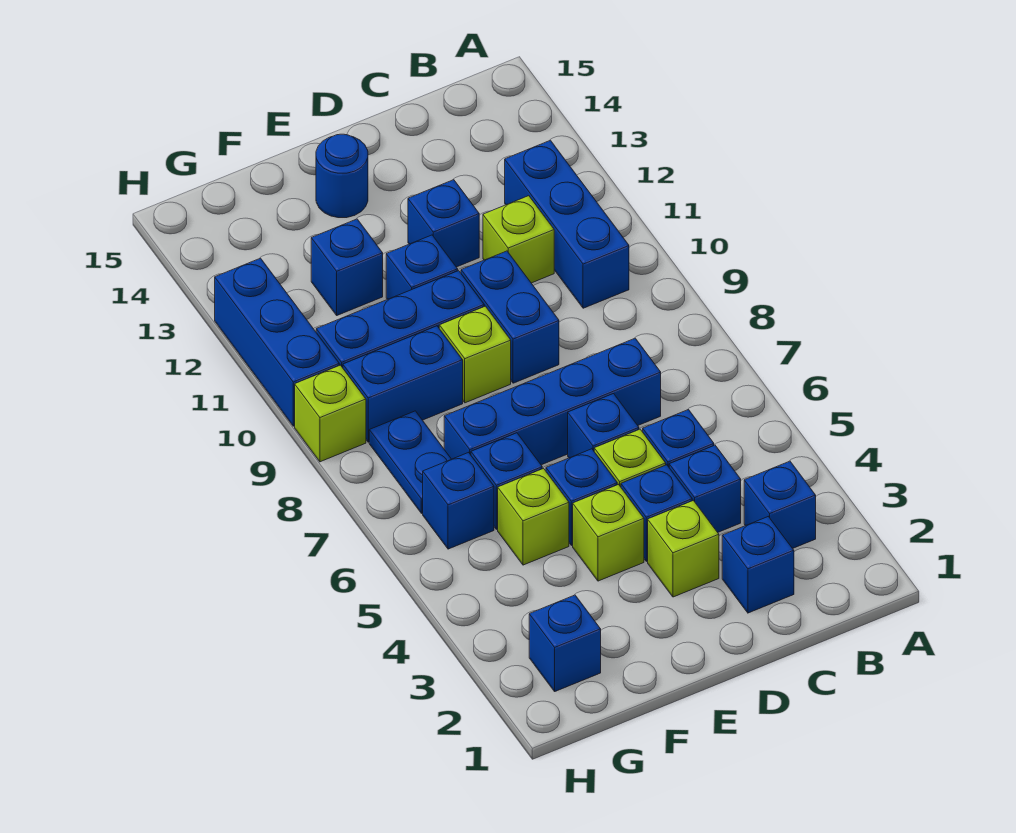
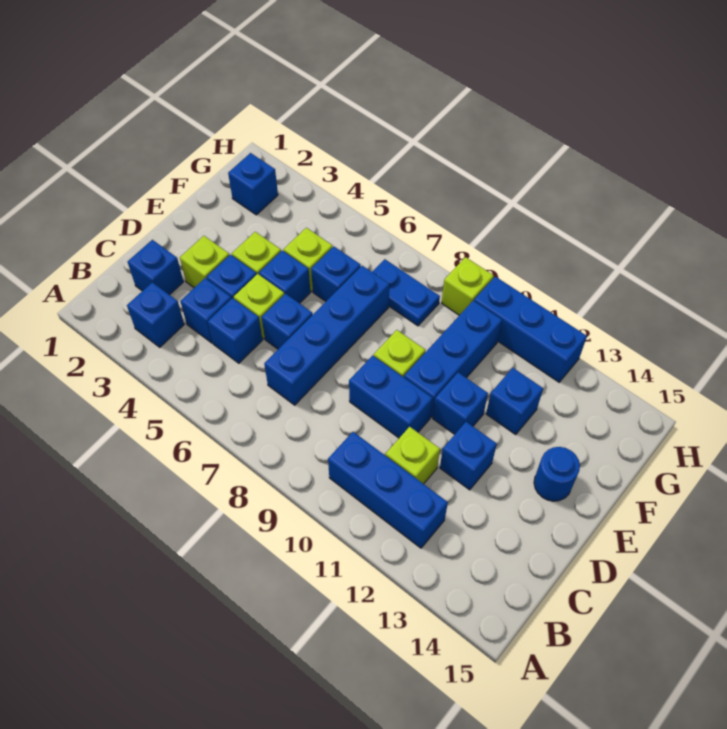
blue brick F9:G9 level 1 -> none
blue brick G6 level 1 -> none

